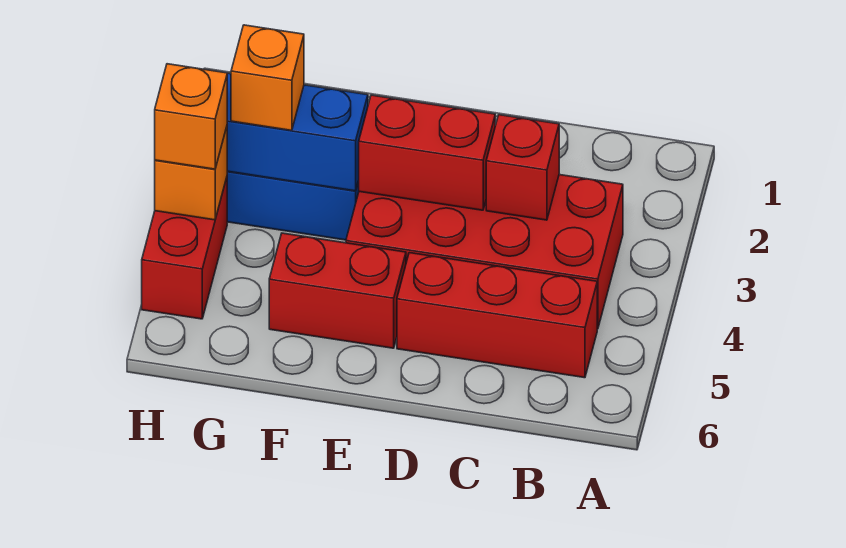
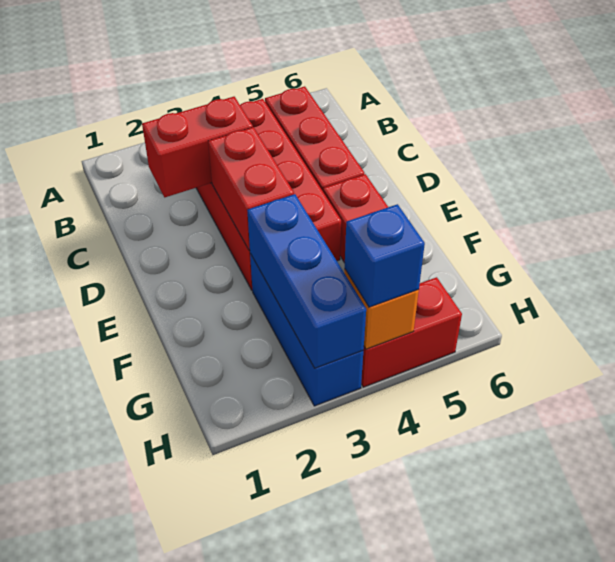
red brick C3 level 2 -> red brick C2:C3 level 2
orange brick G3 level 3 -> none
orange brick H4 level 3 -> blue brick H4 level 3

